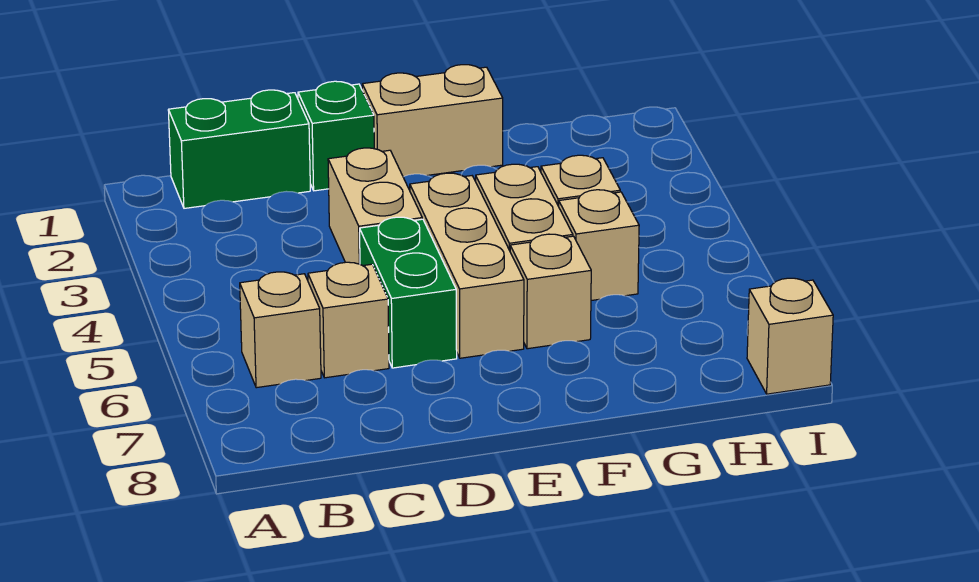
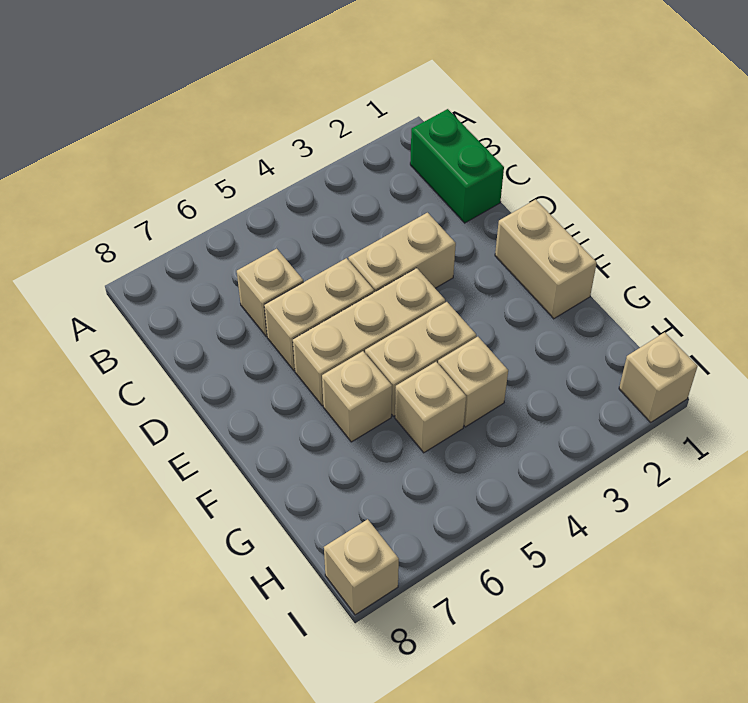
tan brick B6 level 1 -> tan brick I1 level 1
green brick D1 level 1 -> none
green brick D5:D6 level 1 -> tan brick D5:D6 level 1

